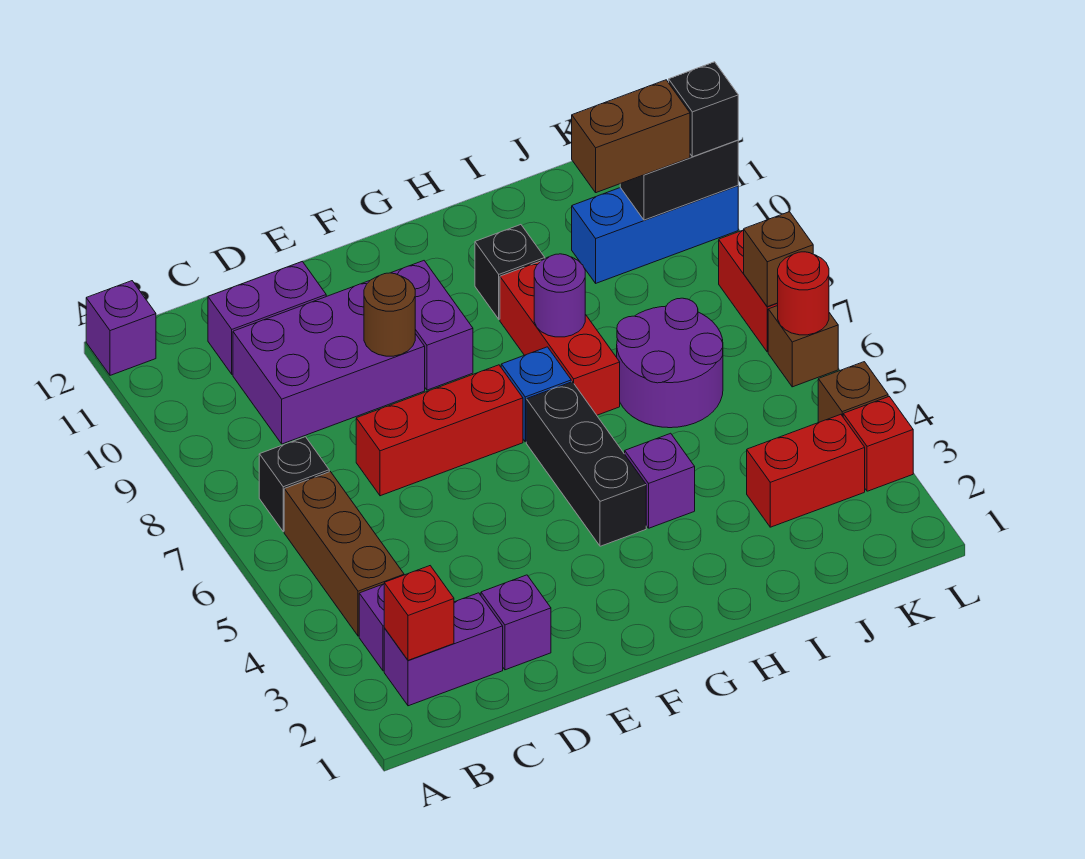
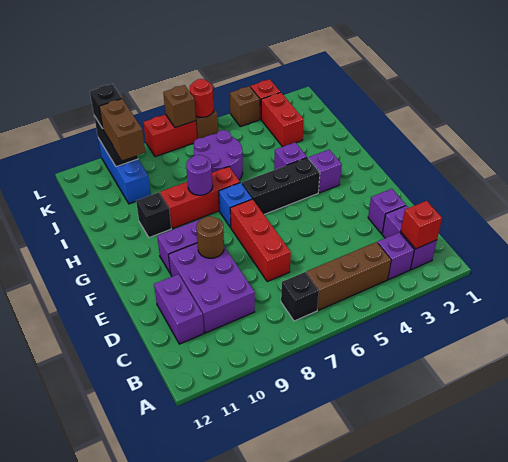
purple brick A12 level 1 -> purple brick G3 level 1

